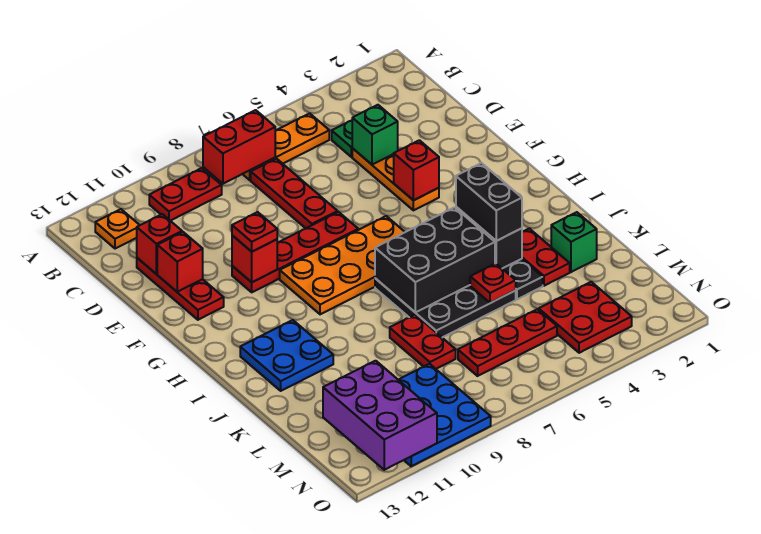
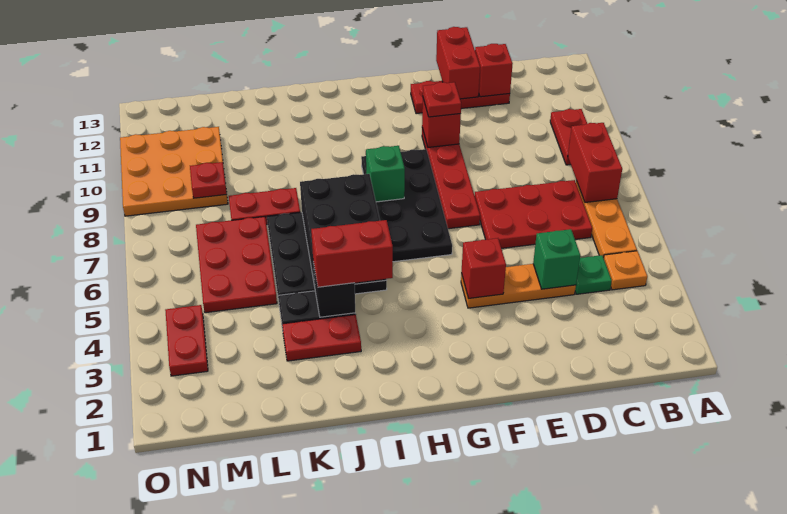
orange plate B12 level 1 -> orange plate B4 level 1
red plate C7:E7 level 1 -> red plate C6:E7 level 1
red brick E12 level 2 -> red brick E12:E13 level 2
orange plate G6:H9 level 1 -> black plate G6:H9 level 1
black brick I4:J4 level 3 -> red brick I4:J4 level 3
blue plate I11:J12 level 1 -> none
green brick K2 level 1 -> green brick H8 level 2
red plate K5 level 2 -> red plate M9 level 2
red plate M3:N4 level 1 -> red plate N3:N4 level 1
red plate M5:M7 level 1 -> red plate L5:M7 level 1
blue plate M9:O11 level 1 -> orange plate M9:O11 level 1
purple brick M11:O12 level 2 -> none

